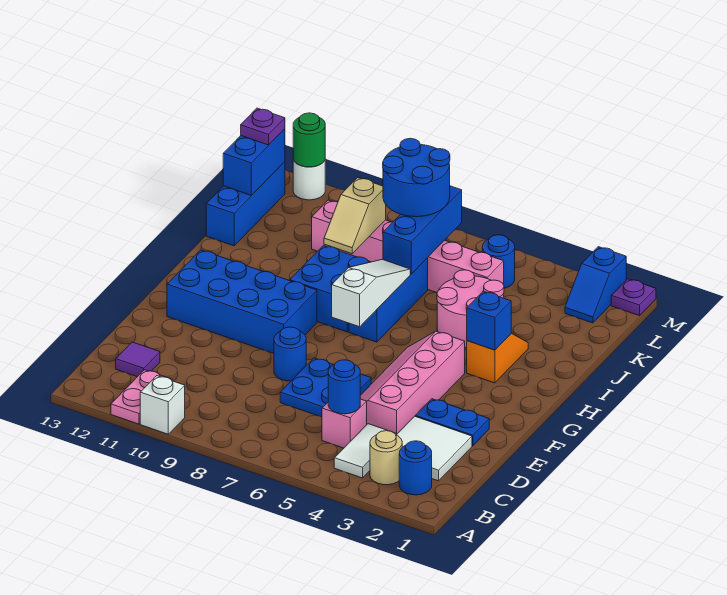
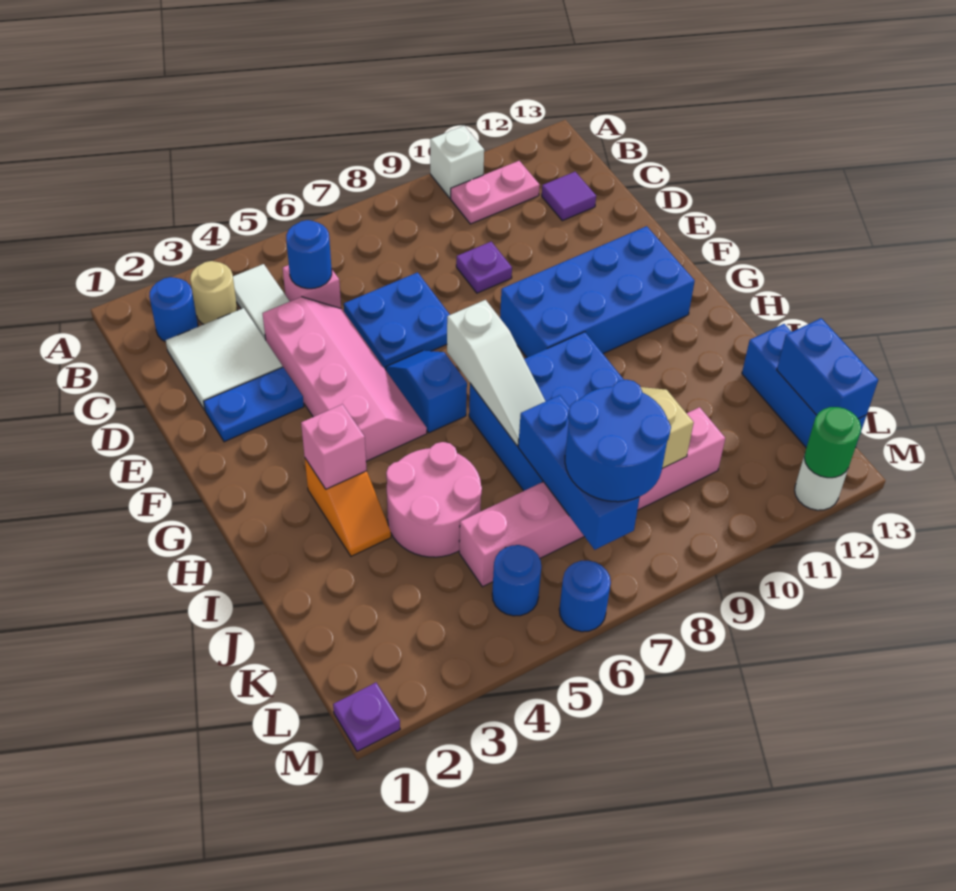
pink plate A11:B11 level 1 -> pink plate B10:B11 level 1
blue round brick E8 level 1 -> blue round brick M6 level 1
blue brick H3 level 2 -> pink brick H3 level 2
blue slope L2:M2 level 1 top M -> blue slope F6:G6 level 1 top G
purple plate L13 level 3 -> purple plate D9 level 1

